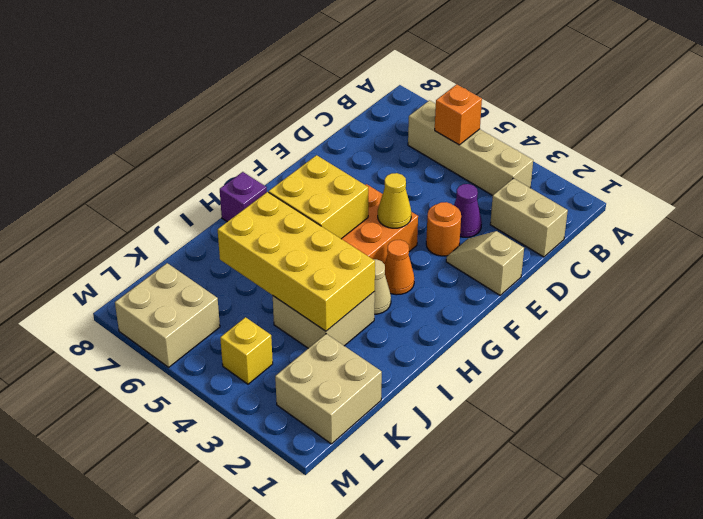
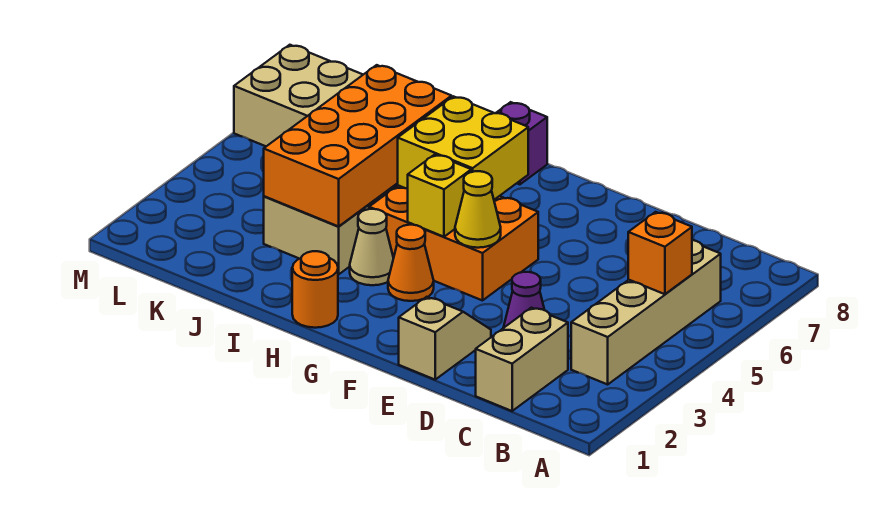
orange round brick E3 level 1 -> orange round brick H1 level 1
yellow brick I3:J6 level 2 -> orange brick I3:J6 level 2
tan brick K1:L2 level 1 -> none
yellow brick L4 level 1 -> yellow brick G4 level 2

